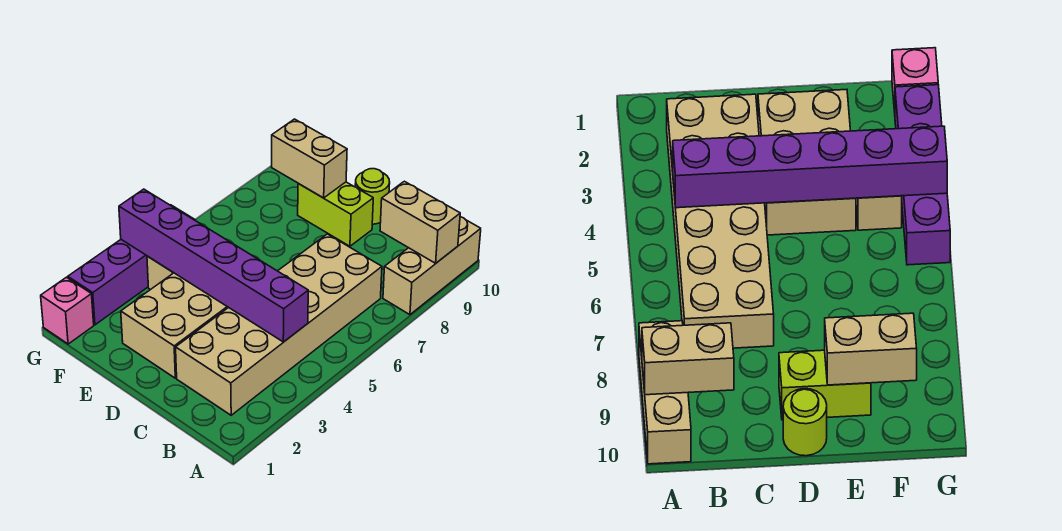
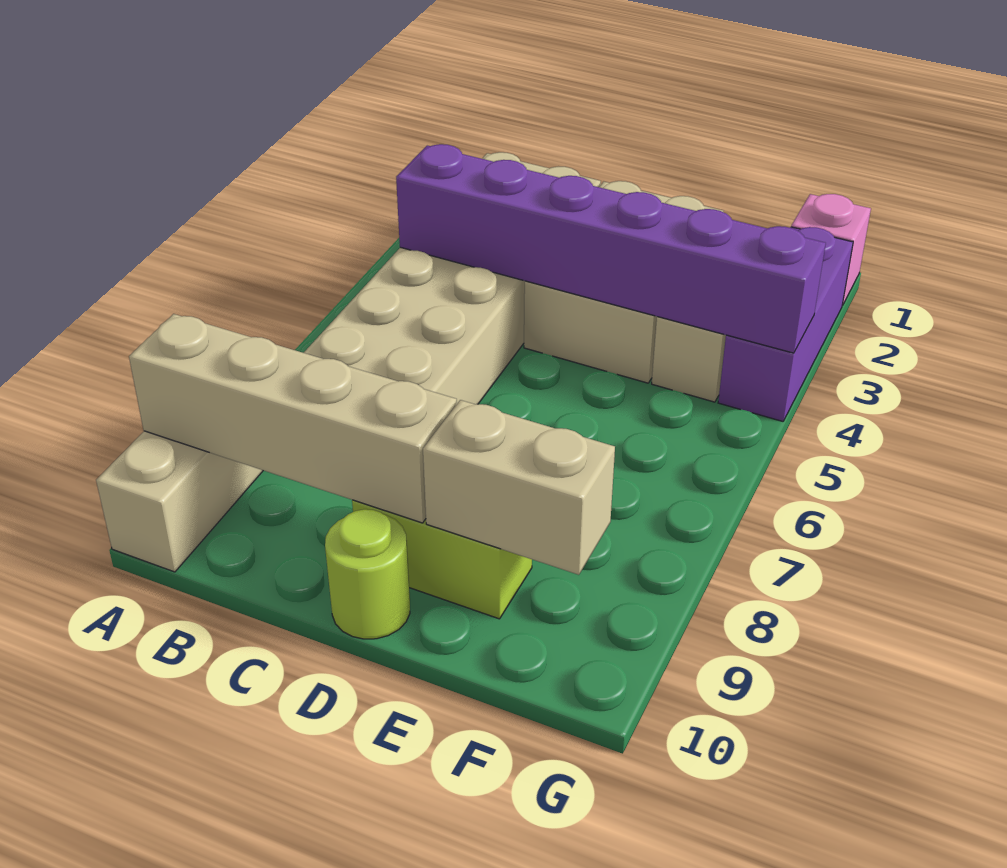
tan brick A9:B9 level 2 -> tan brick A9:D9 level 2
purple brick G2:G5 level 1 -> purple brick G2:G4 level 1

